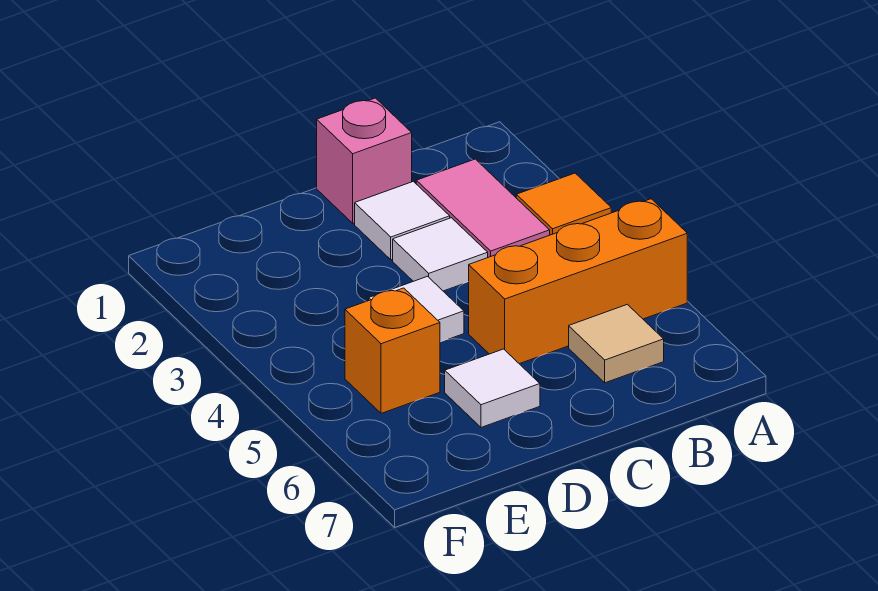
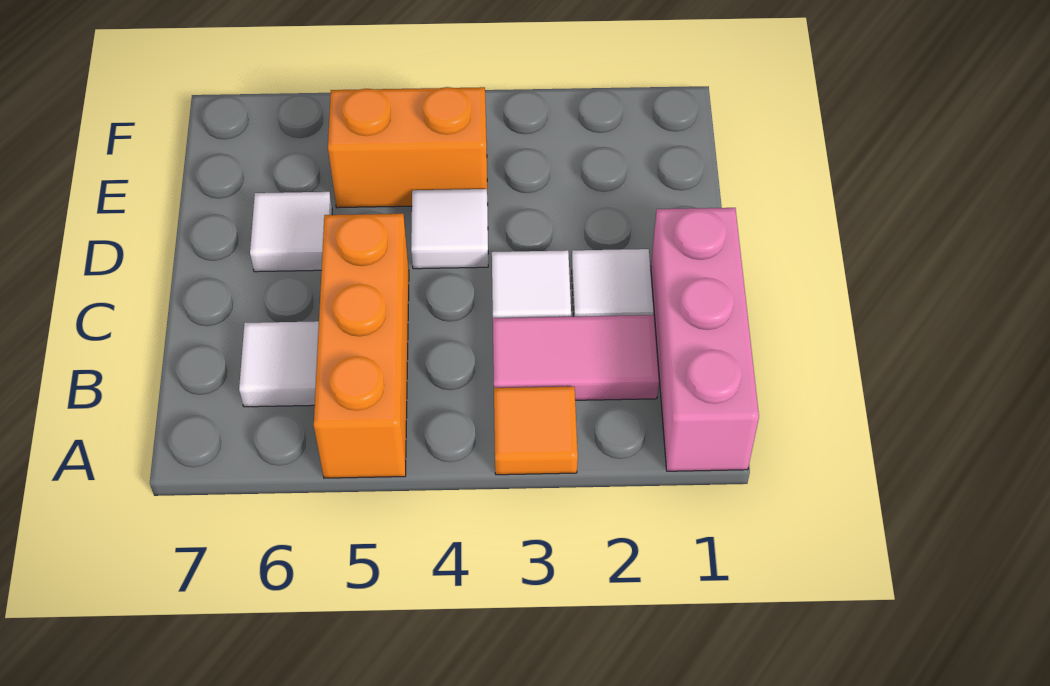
tan tile B6 level 1 -> white tile B6 level 1
pink brick C1 level 1 -> pink brick A1:C1 level 1
orange brick E5 level 1 -> orange brick E4:E5 level 1

